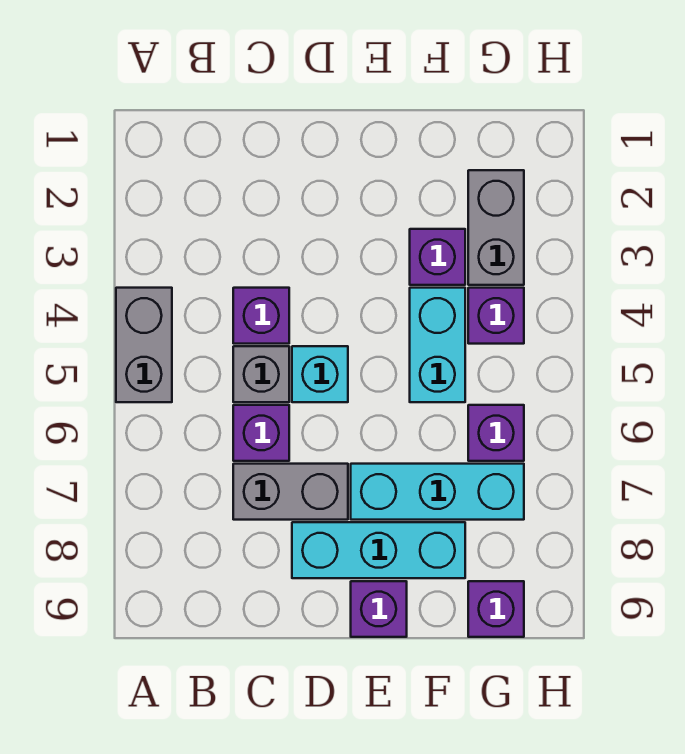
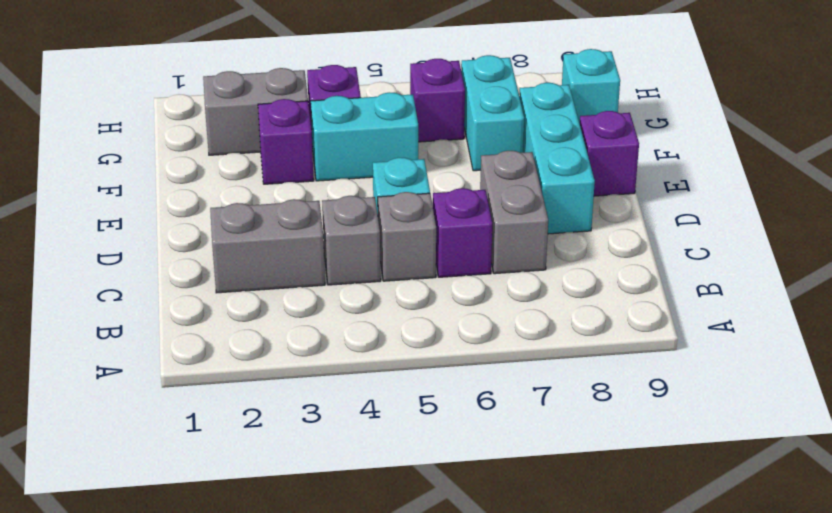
grey brick A4:A5 level 1 -> grey brick C2:C3 level 1
purple brick C4 level 1 -> grey brick C4 level 1
cyan brick E7:G7 level 1 -> cyan brick F7:G7 level 1
purple brick G9 level 1 -> cyan brick G9 level 1

